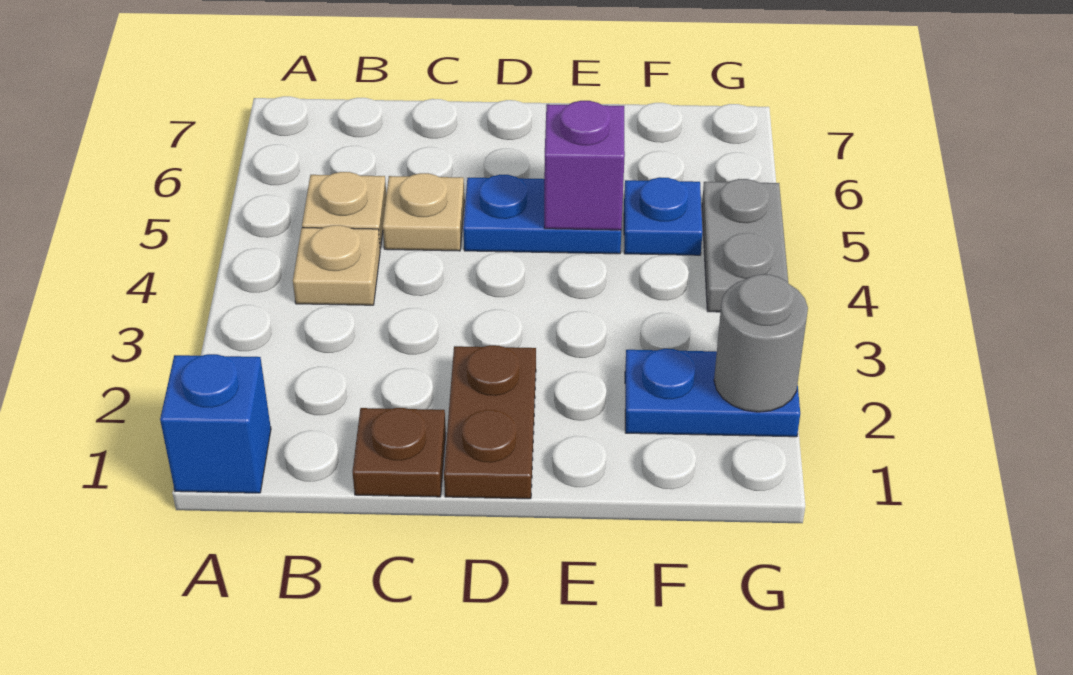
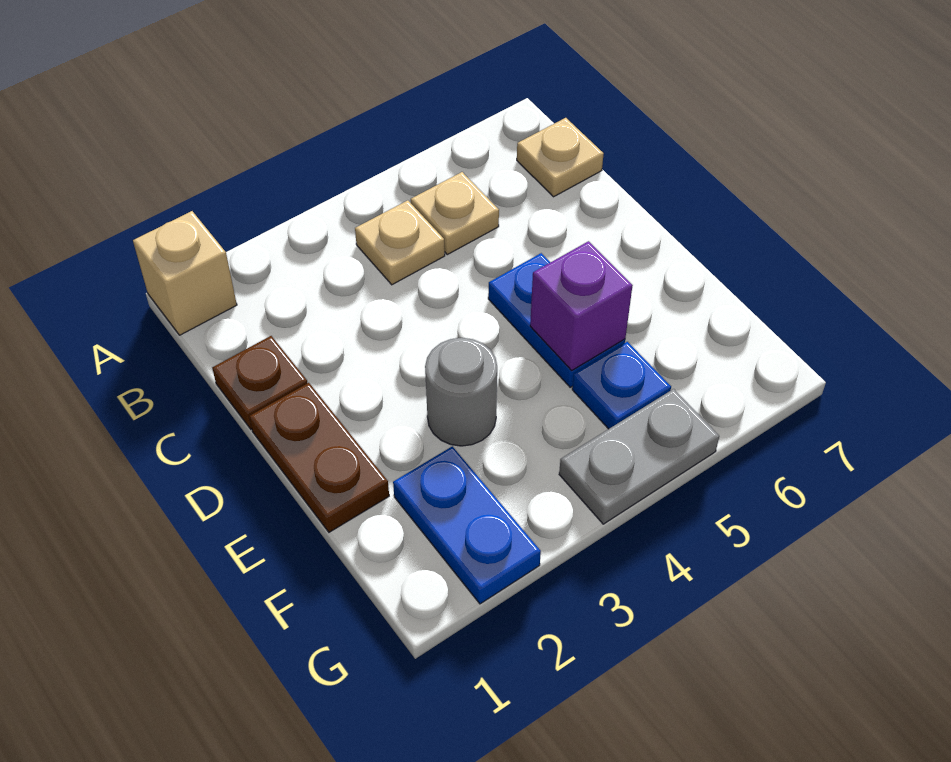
blue brick A1 level 1 -> tan brick A1 level 1
tan plate C5 level 1 -> tan plate B7 level 1
brown plate D1:D2 level 1 -> brown plate D1:E1 level 1
grey round brick G2 level 2 -> grey round brick E3 level 1

